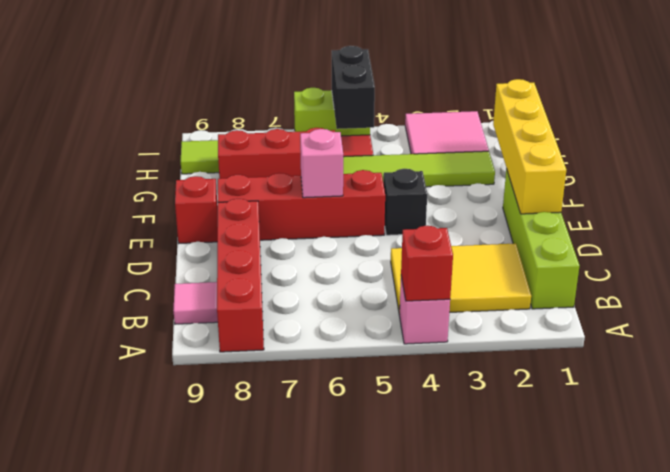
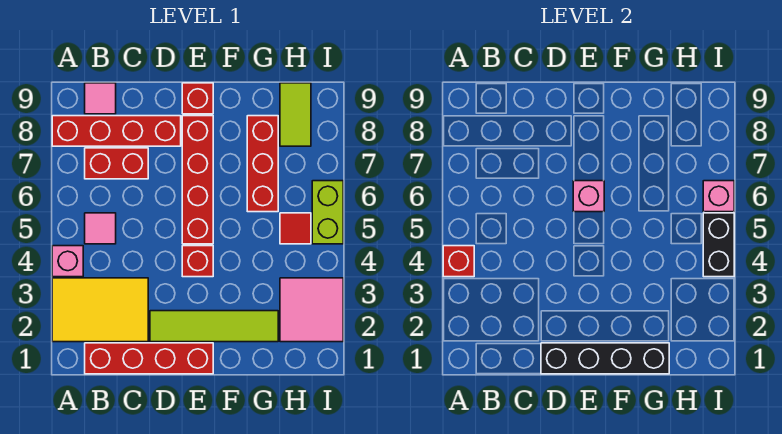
lime brick B1:E1 level 1 -> red brick B1:E1 level 1
yellow tile B2:C4 level 1 -> yellow tile A2:C3 level 1
none -> pink tile B5 level 1
none -> red brick B7:C7 level 1
yellow brick D1:G1 level 2 -> black brick D1:G1 level 2
black brick E4 level 1 -> red brick E4 level 1
lime tile G2:G5 level 1 -> lime tile D2:G2 level 1
black brick H5:I5 level 2 -> black brick I4:I5 level 2
none -> pink brick I6 level 2

